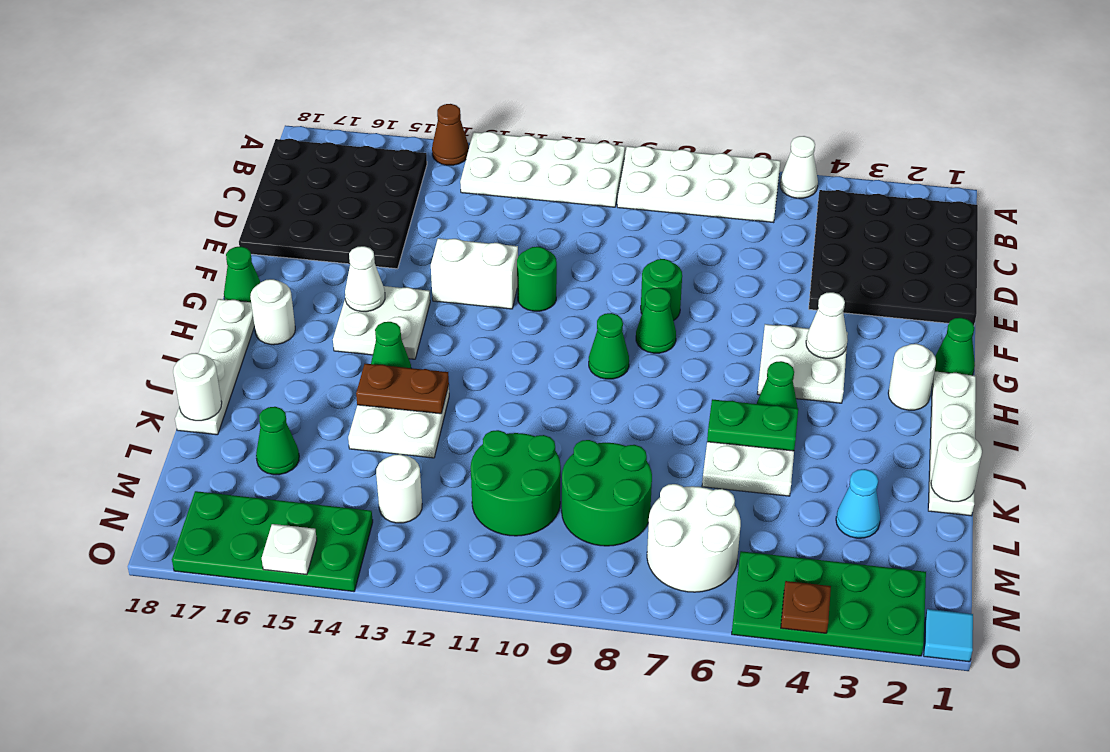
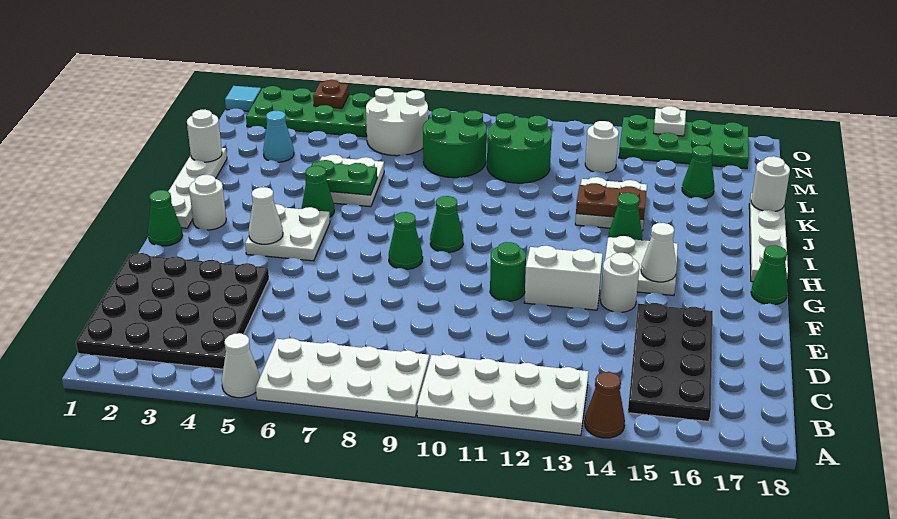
black plate B15:E18 level 1 -> black plate B15:E16 level 1
green round brick F8 level 1 -> none
white round brick H17 level 1 -> white round brick F14 level 1

